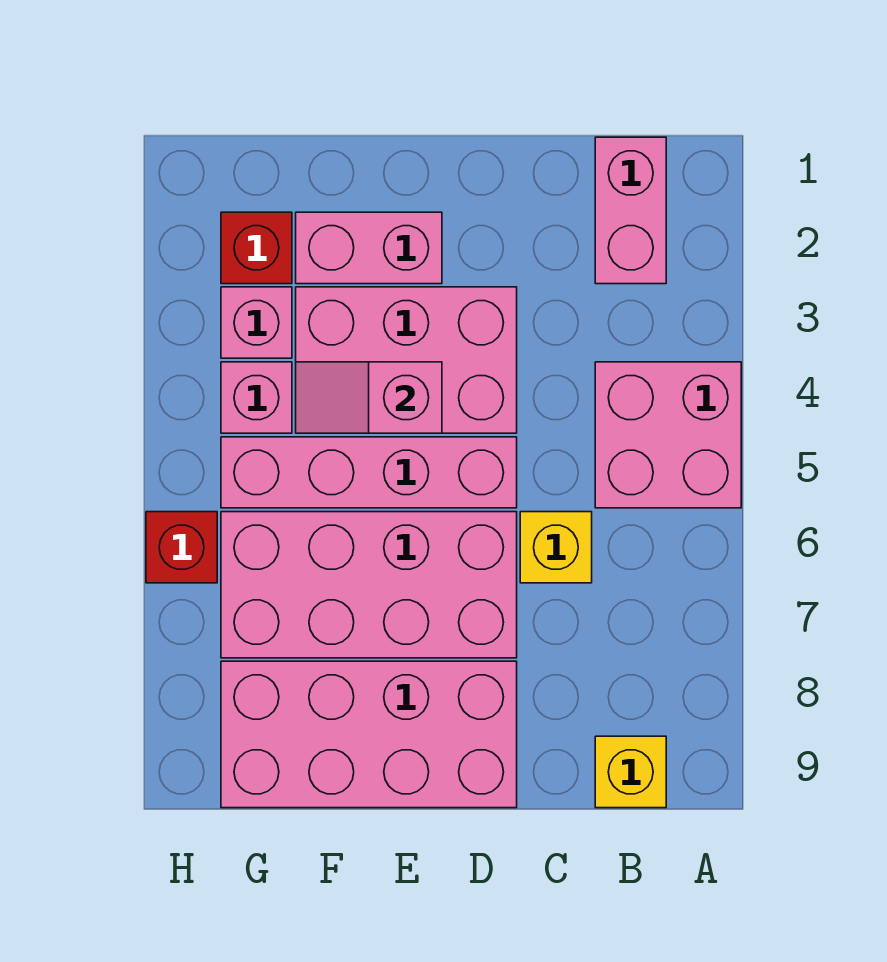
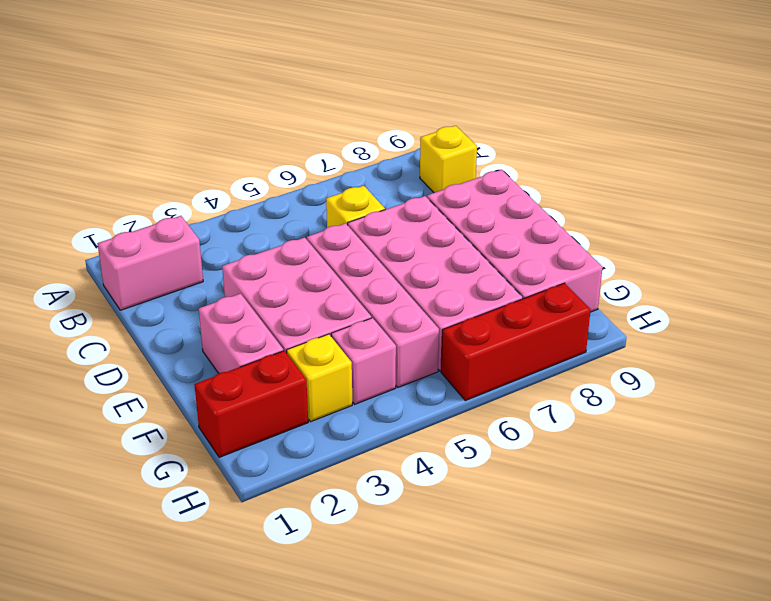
pink brick A4:B5 level 1 -> none
pink slope E4:F4 level 2 top E -> none
red brick G2 level 1 -> red brick G1:G2 level 1
pink brick G3 level 1 -> yellow brick G3 level 1
red brick H6 level 1 -> red brick H6:H8 level 1

